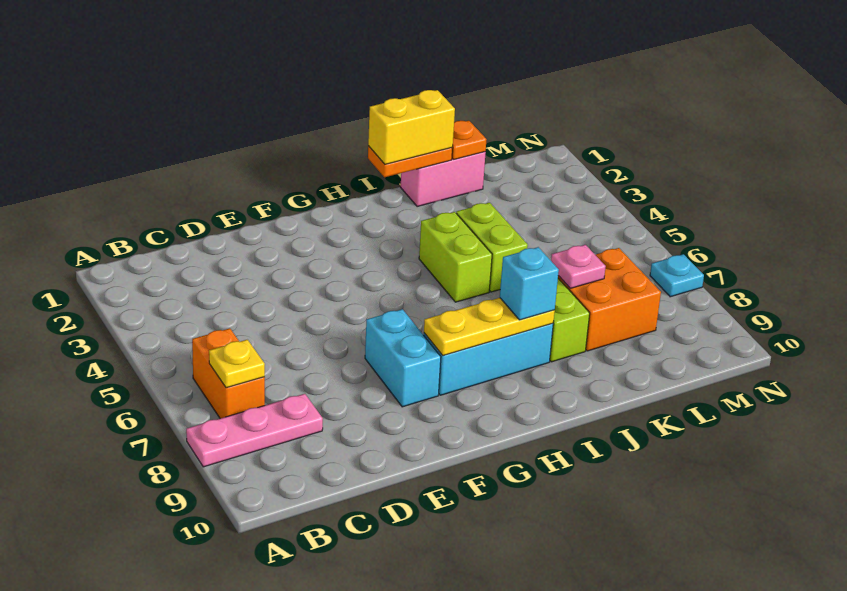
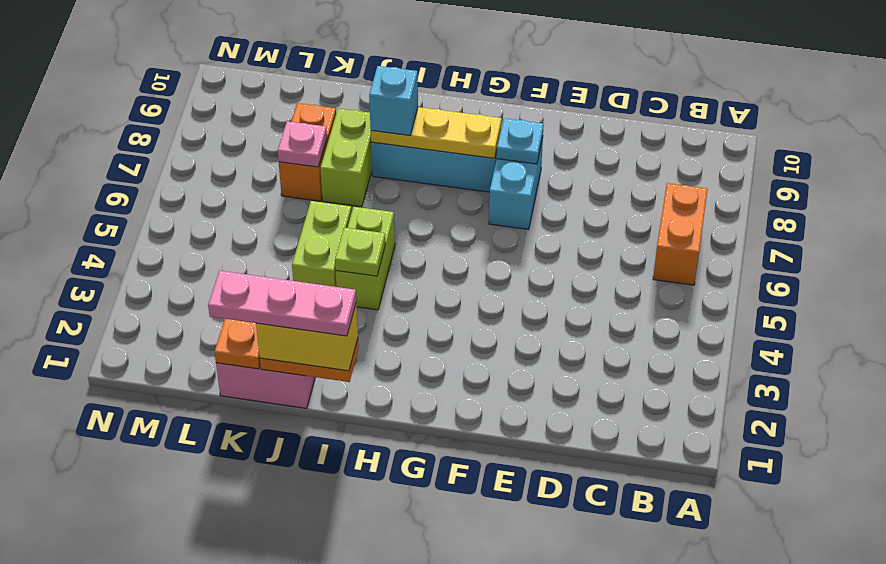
pink plate A8:C8 level 1 -> pink plate I1:K1 level 4
yellow plate B7 level 2 -> none
none -> lime plate I4 level 2
orange brick K7:L8 level 1 -> orange brick K7:K8 level 1
cyan plate N7 level 1 -> cyan plate F8 level 2

